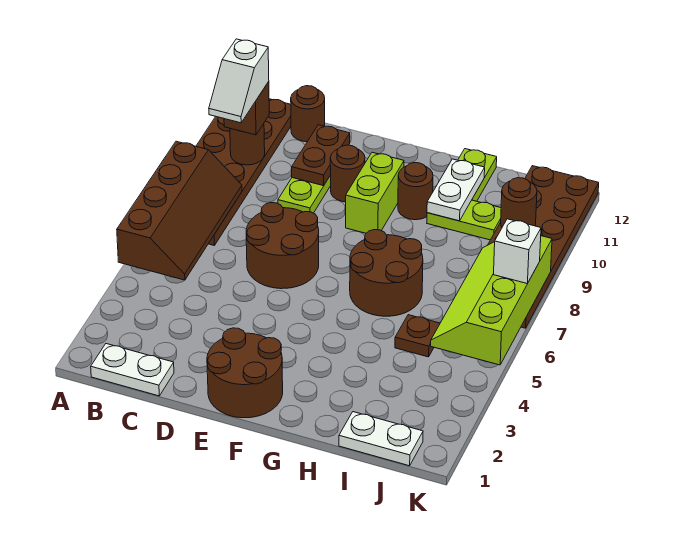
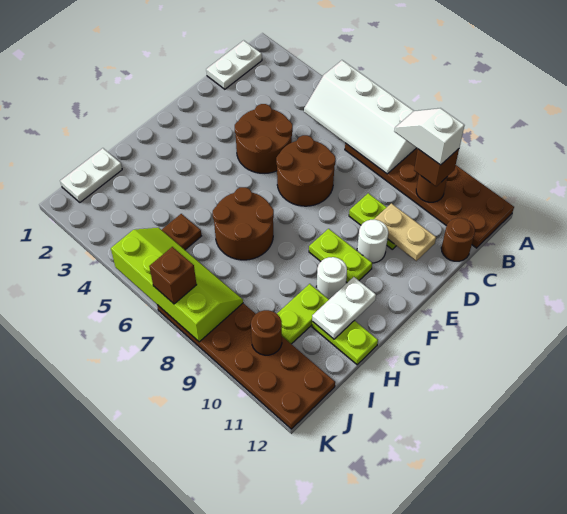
brown slope A5:B8 level 2 top A -> white slope A5:B8 level 2 top A
brown plate D10:D11 level 2 -> tan plate D10:D11 level 2
brown round brick E1:F2 level 1 -> brown round brick D4:E5 level 1
brown round brick E10 level 1 -> white round brick E10 level 1
lime brick F9:F10 level 1 -> lime plate F9:F10 level 1
brown round brick G10 level 1 -> white round brick G10 level 1
white plate H10:H11 level 2 -> white plate G11:H11 level 2
white brick K7 level 3 -> brown brick K7 level 3

